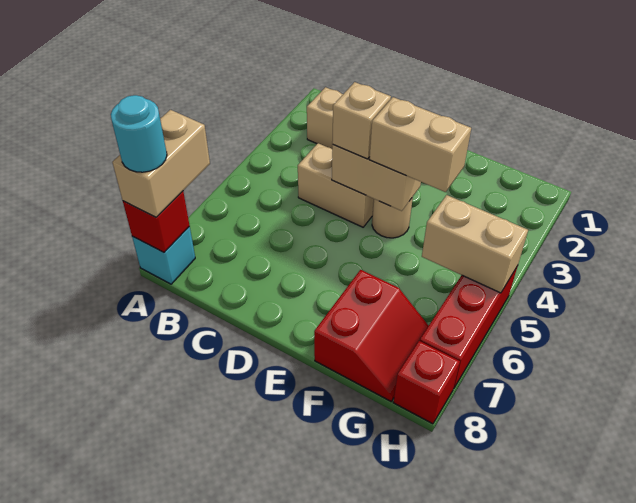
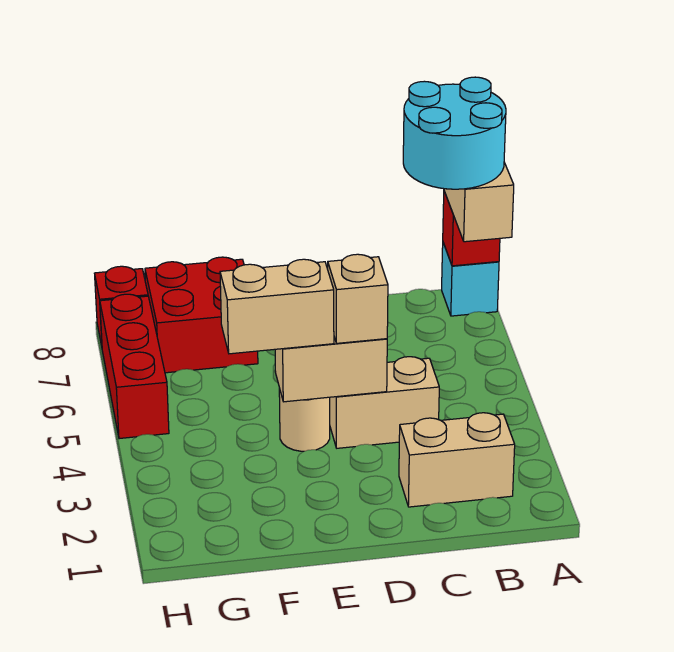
cyan round brick A8 level 4 -> cyan round brick A7:B8 level 4
red slope F7:G8 level 1 top F -> red brick F7:G8 level 1
tan brick G5:H5 level 2 -> none

